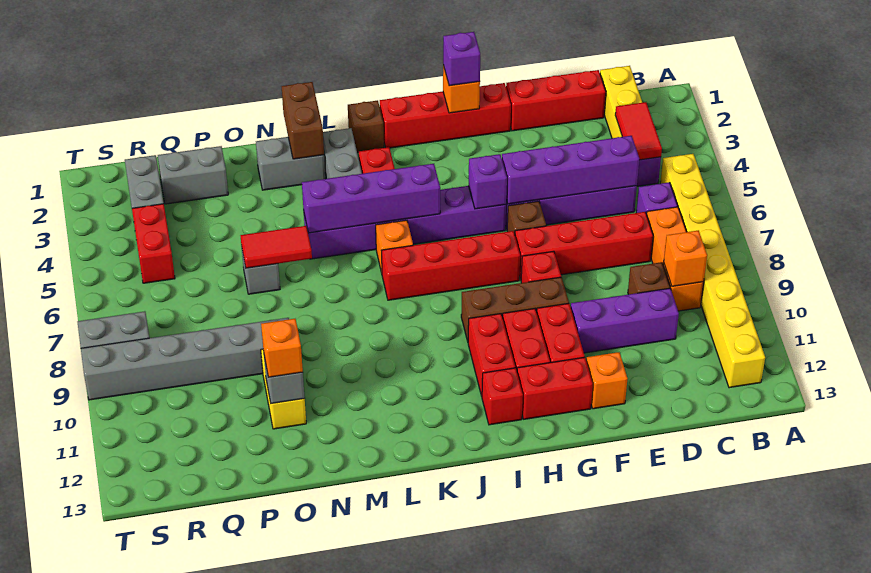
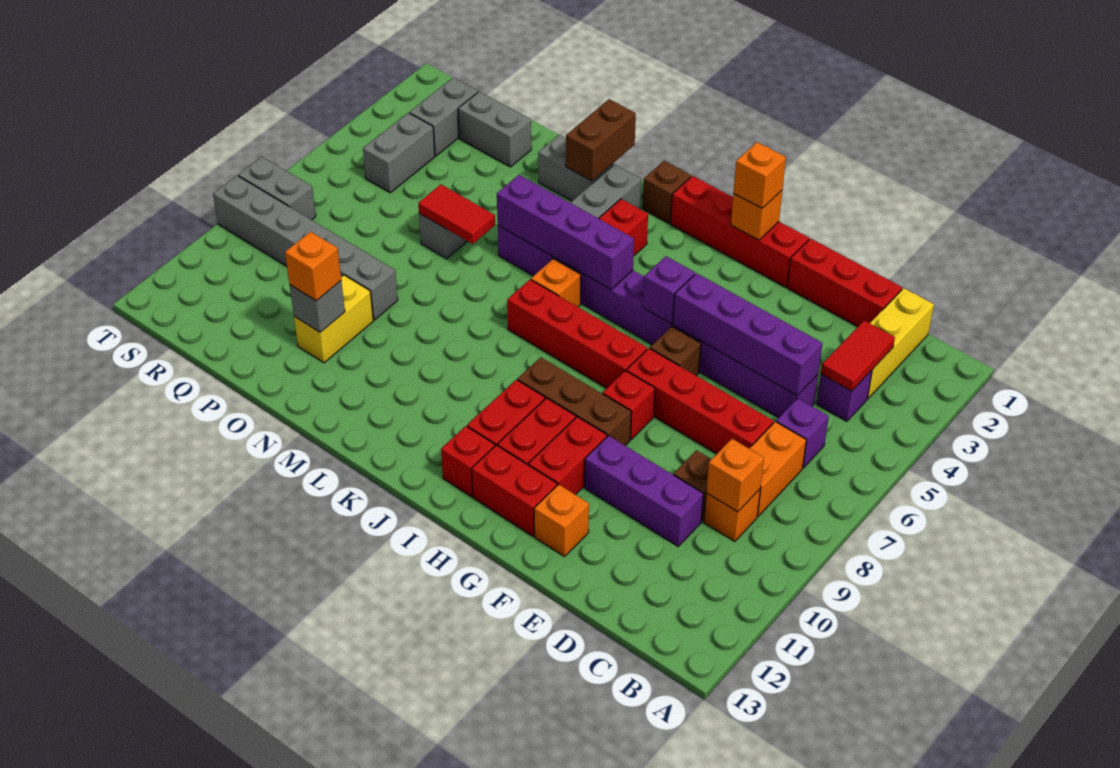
yellow brick B5:B12 level 1 -> none
purple brick H1 level 3 -> orange brick H1 level 3
red brick R4:R5 level 1 -> grey brick R4:R5 level 1

